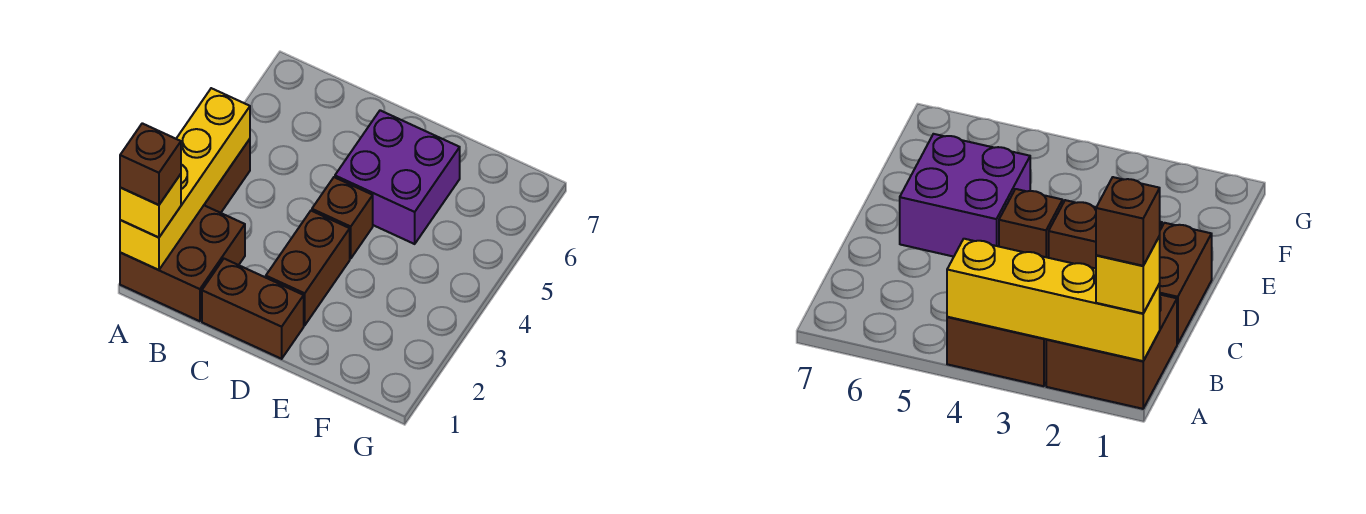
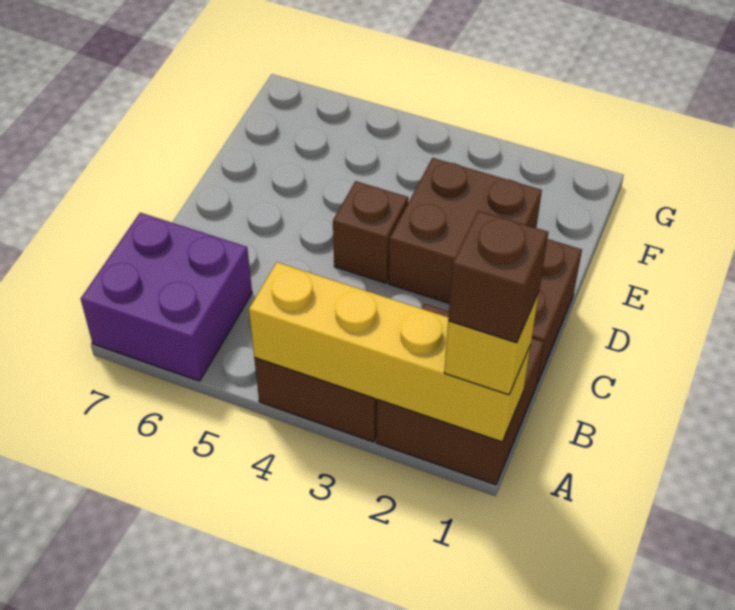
brown brick D2:D3 level 1 -> brown brick D2:E3 level 1
purple brick D5:E6 level 1 -> purple brick A6:B7 level 1

